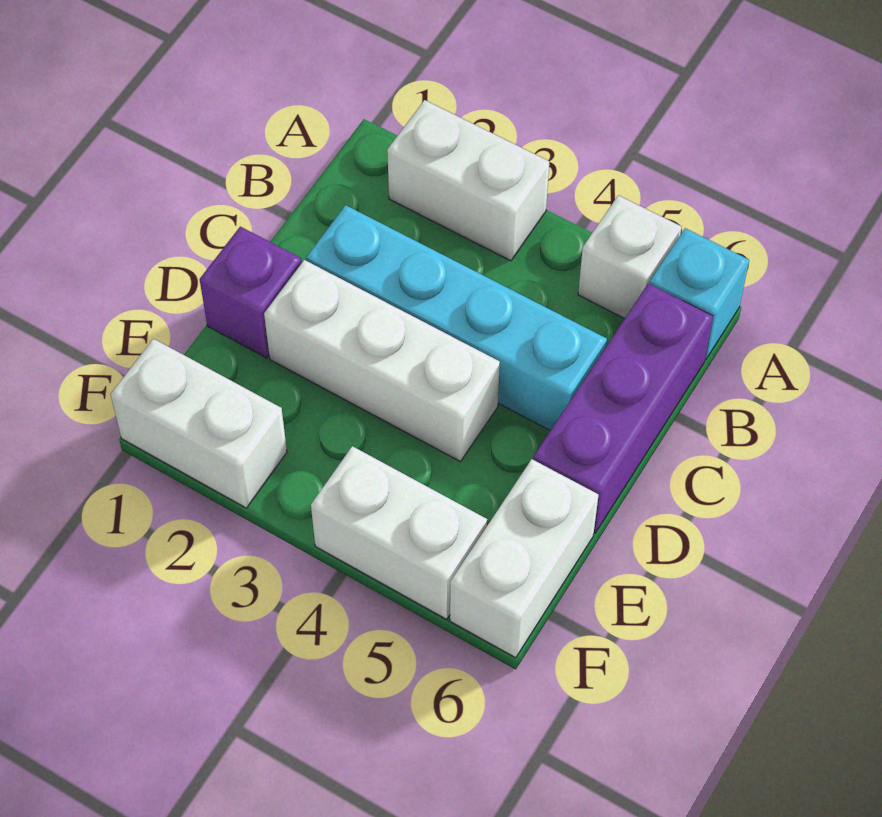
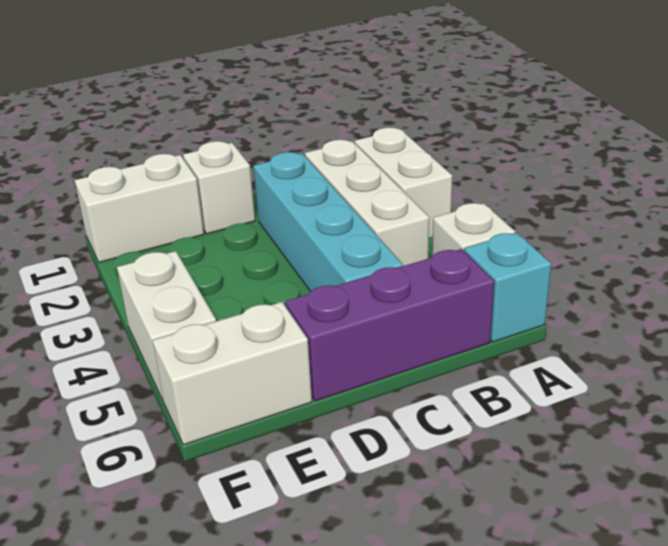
purple brick D1 level 1 -> white brick D1 level 1
white brick D2:D4 level 1 -> white brick B2:B4 level 1
white brick F1:F2 level 1 -> white brick E1:F1 level 1

